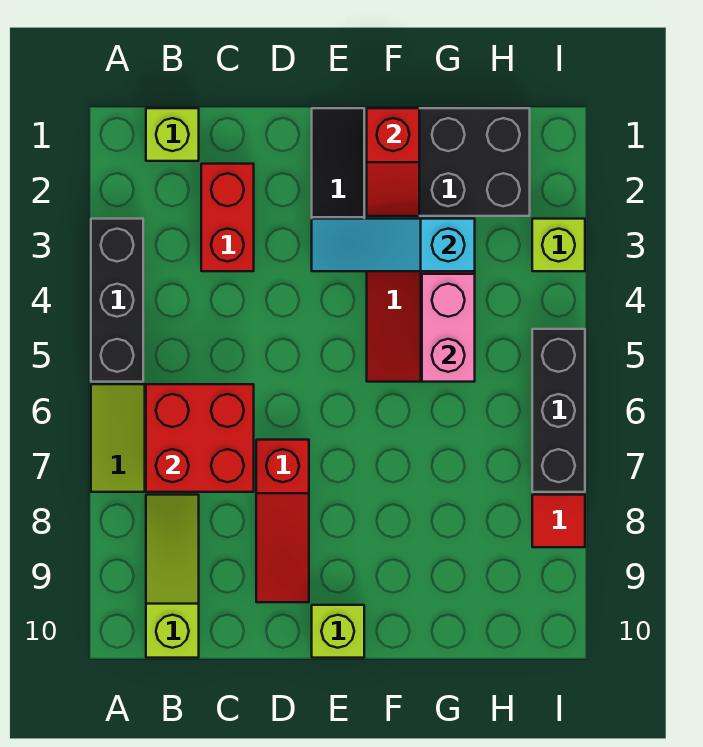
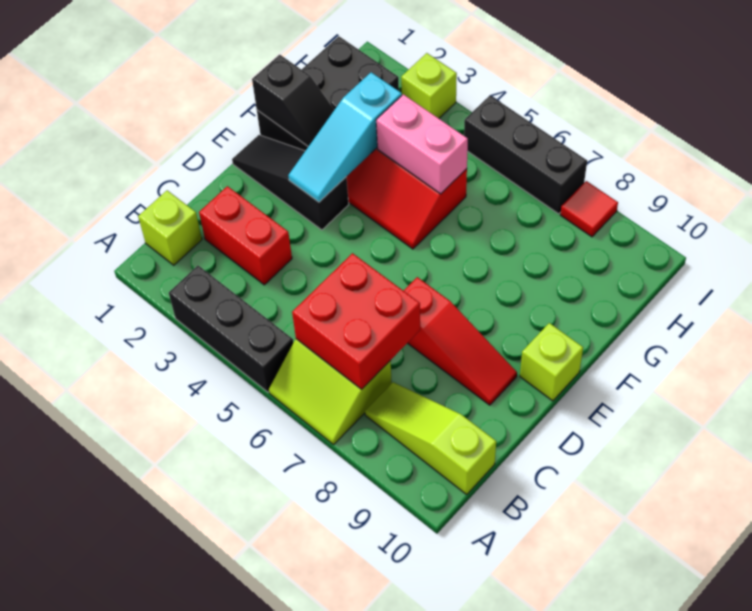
red slope F1:F2 level 2 top 1 -> black slope F1:F2 level 2 top 1

